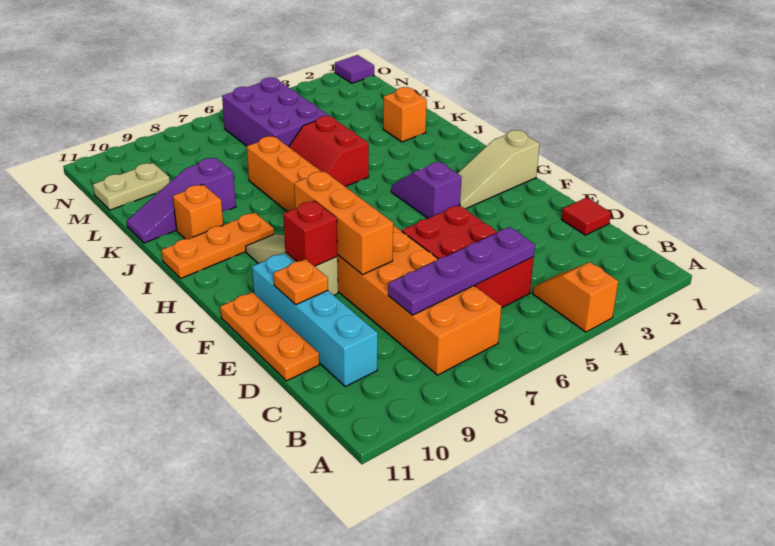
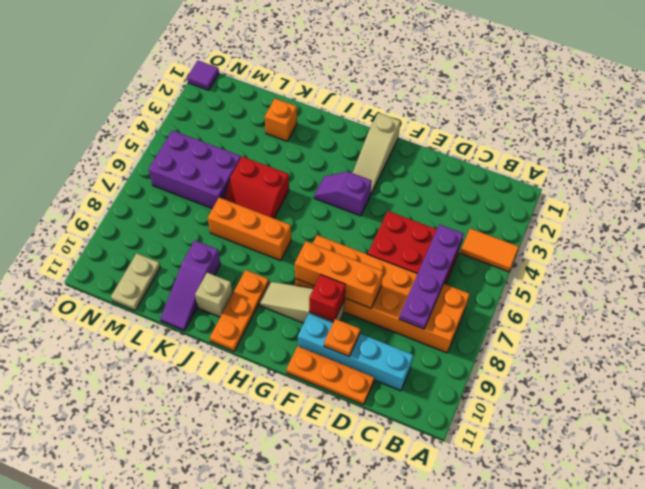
orange slope A4:B4 level 1 top A -> orange tile A4:B4 level 1
red tile D1 level 1 -> none
orange brick J10 level 1 -> tan brick J10 level 1

